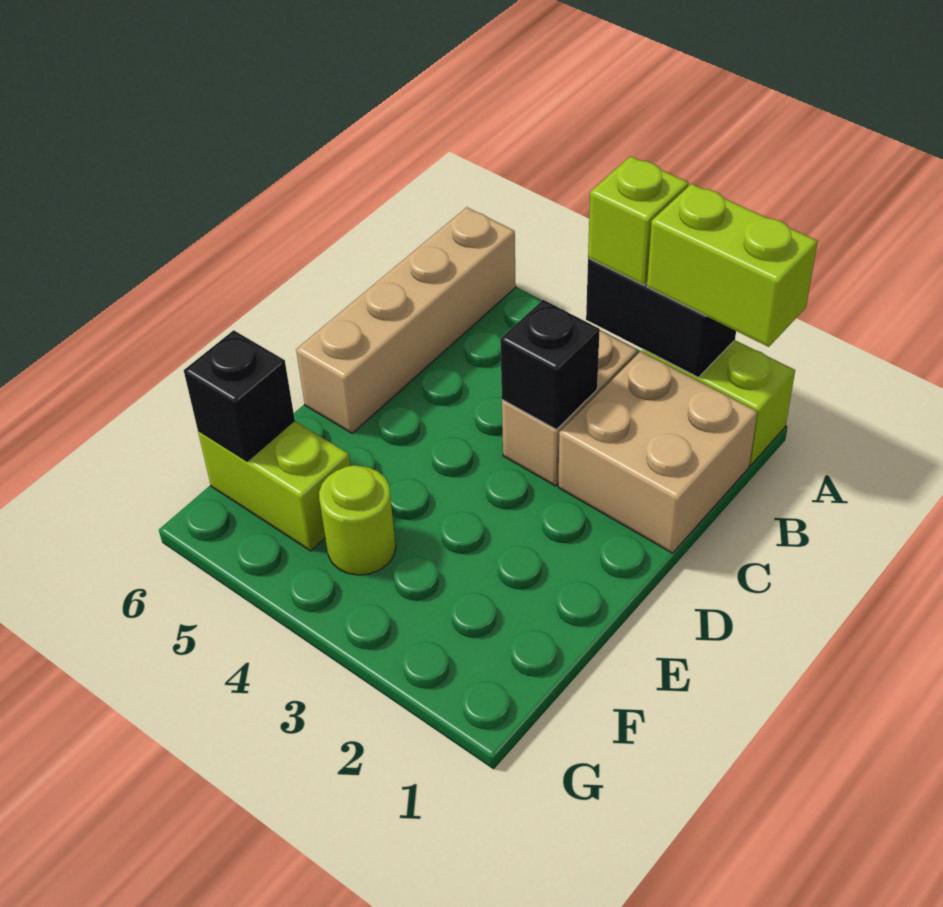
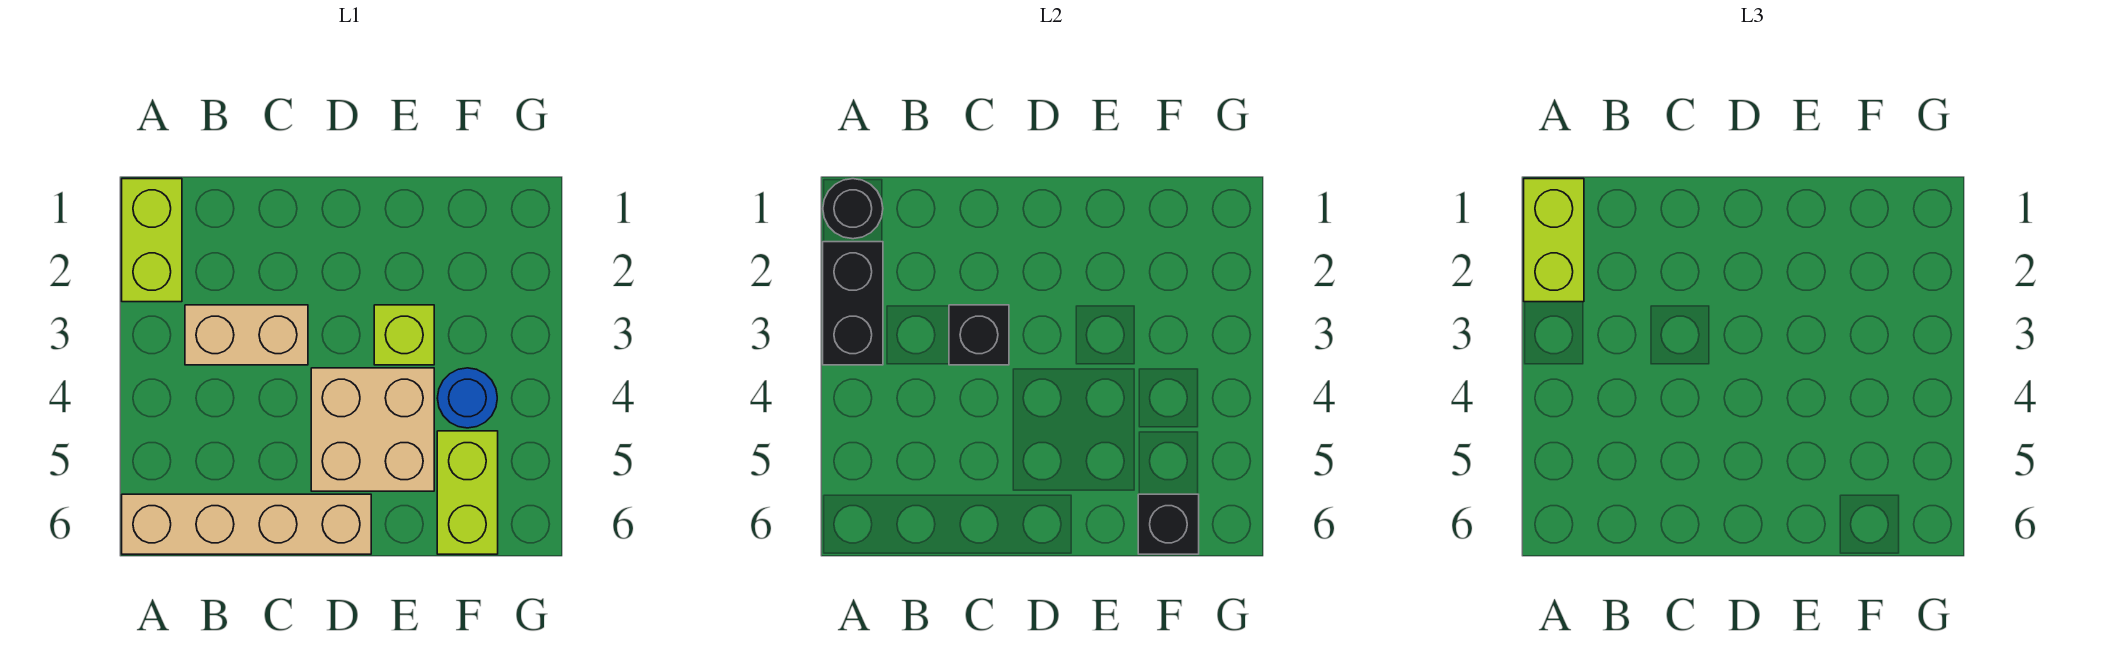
none -> black round brick A1 level 2
lime brick A3 level 3 -> lime brick E3 level 1
tan brick B1:C2 level 1 -> tan brick D4:E5 level 1
lime round brick F4 level 1 -> blue round brick F4 level 1

